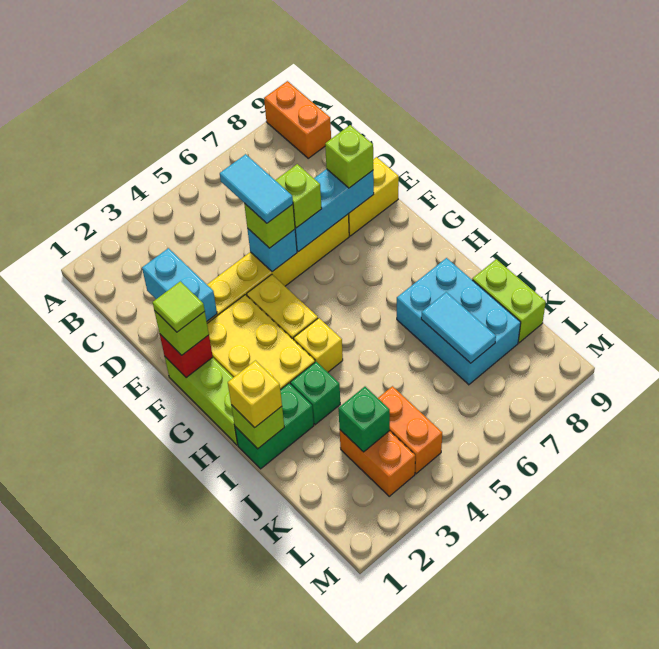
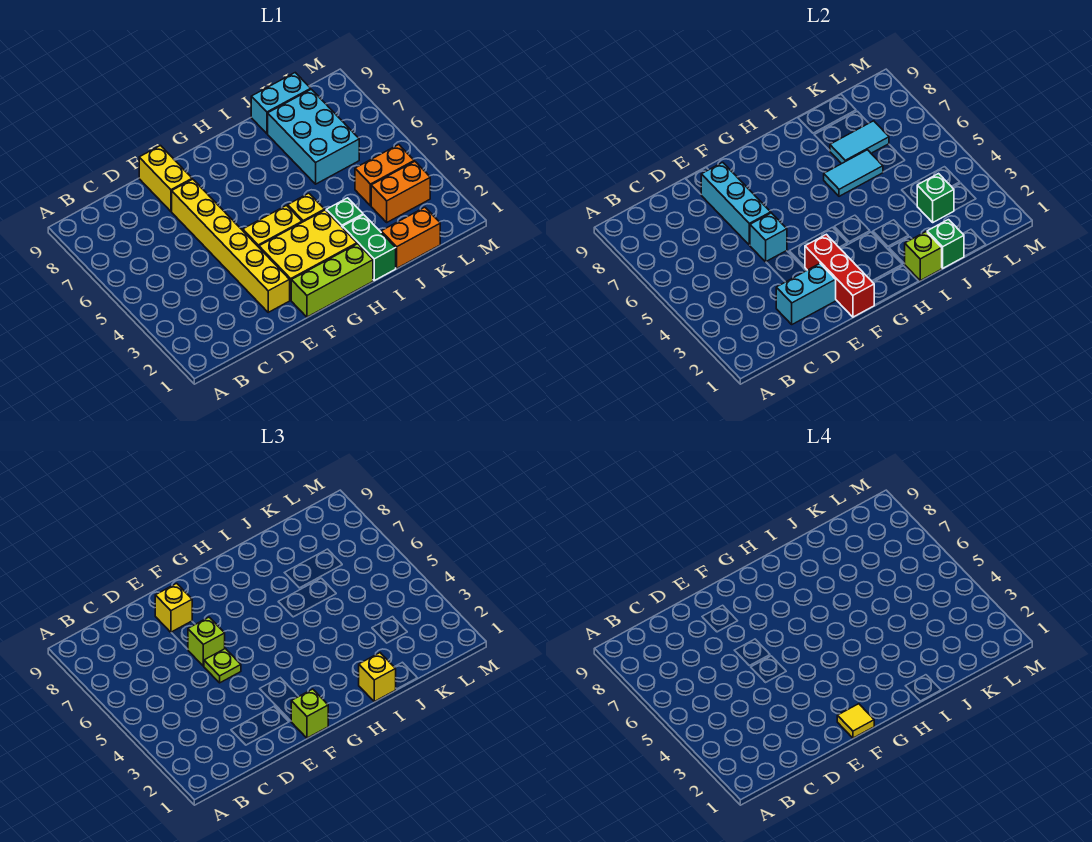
orange brick A9:B9 level 1 -> orange brick J1:K1 level 1
cyan tile D5:E5 level 4 -> cyan tile I6:J6 level 2
lime brick E5 level 3 -> lime plate E5 level 3
lime brick E8 level 3 -> yellow brick E8 level 3
red brick F1 level 2 -> red brick F1:F3 level 2
lime tile F1 level 4 -> yellow tile F1 level 4
cyan brick I7:K8 level 1 -> cyan brick J6:K8 level 1
none -> green brick J1 level 2
lime brick J9:K9 level 1 -> cyan brick J9:K9 level 1

